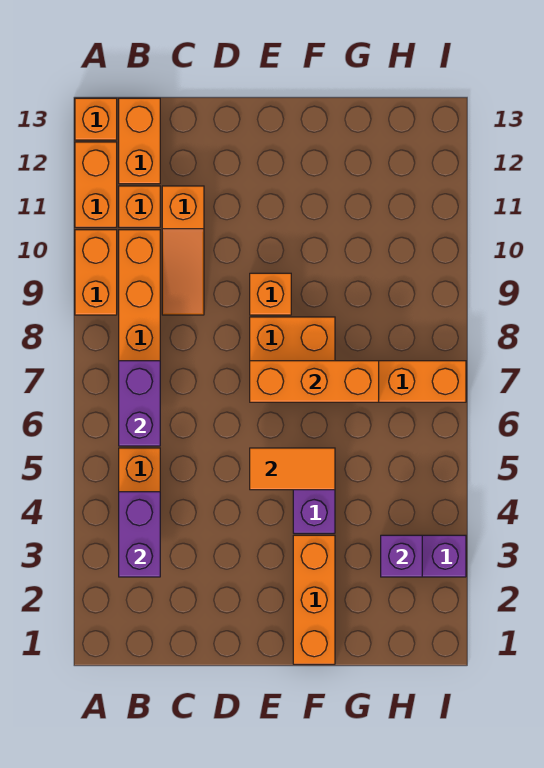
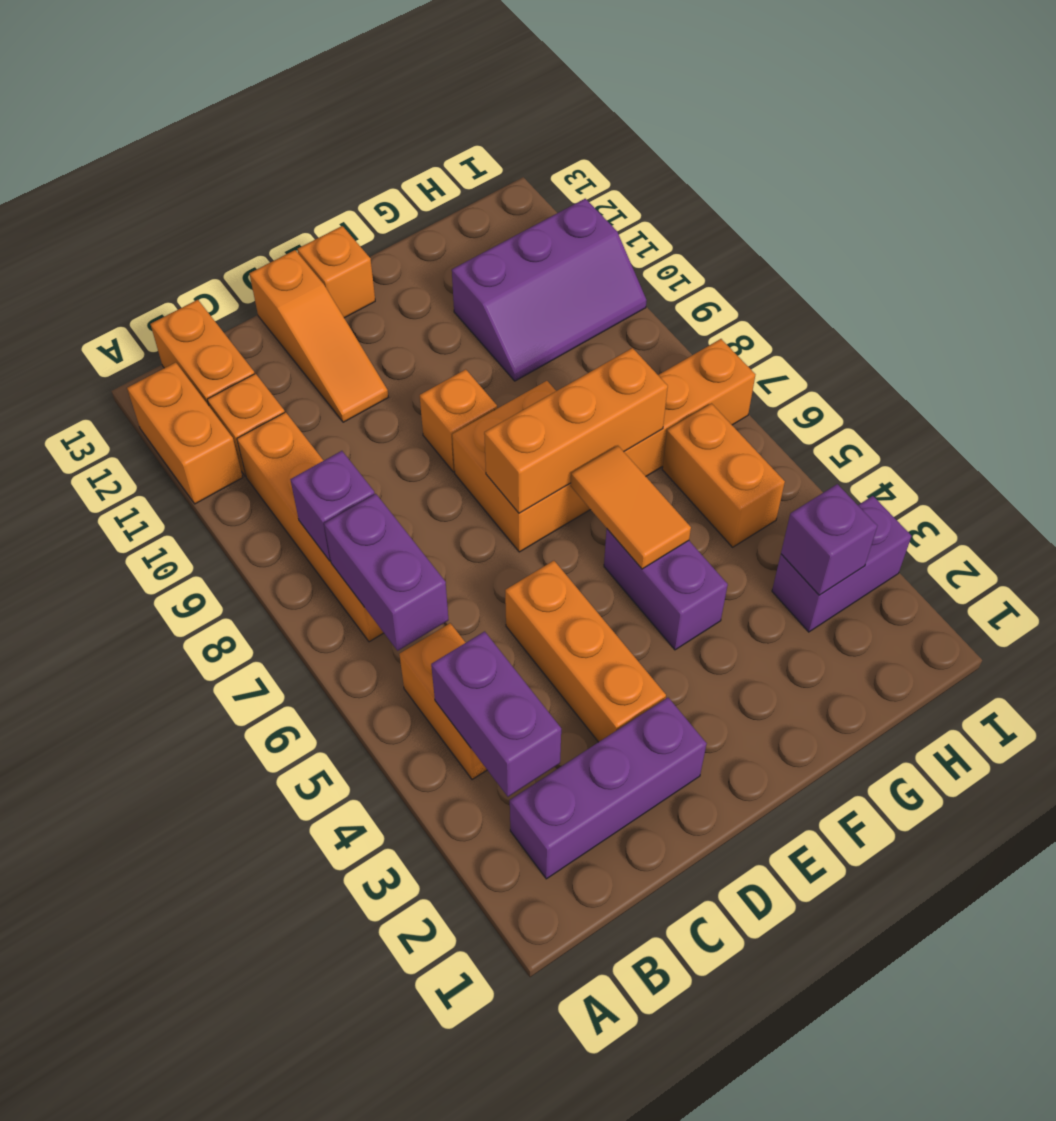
orange brick A9:A10 level 1 -> orange brick H5:H6 level 1
orange brick A13 level 1 -> orange brick E13 level 1
none -> purple brick B2:D2 level 1
none -> purple brick B8 level 2
orange slope C9:C11 level 1 top 11 -> orange slope D11:D13 level 1 top 13
orange tile E5:F5 level 2 -> orange tile F5:F6 level 2
orange brick F1:F3 level 1 -> orange brick D3:D5 level 1
none -> purple slope G10:I11 level 1 top 11

